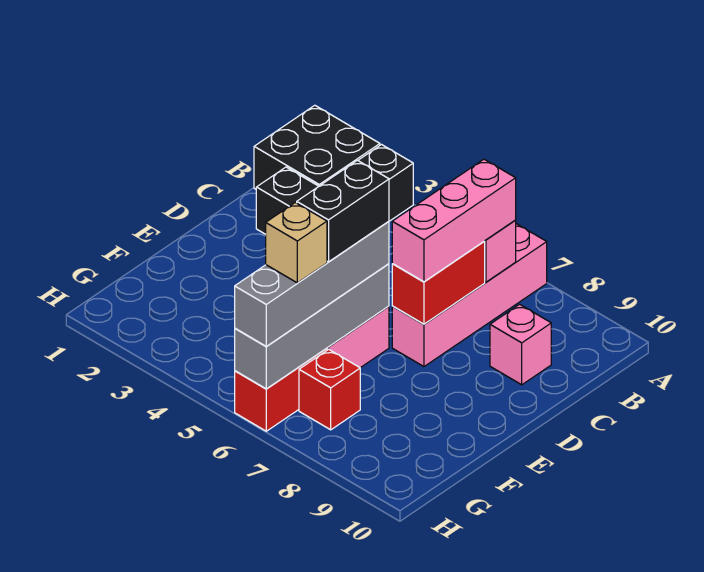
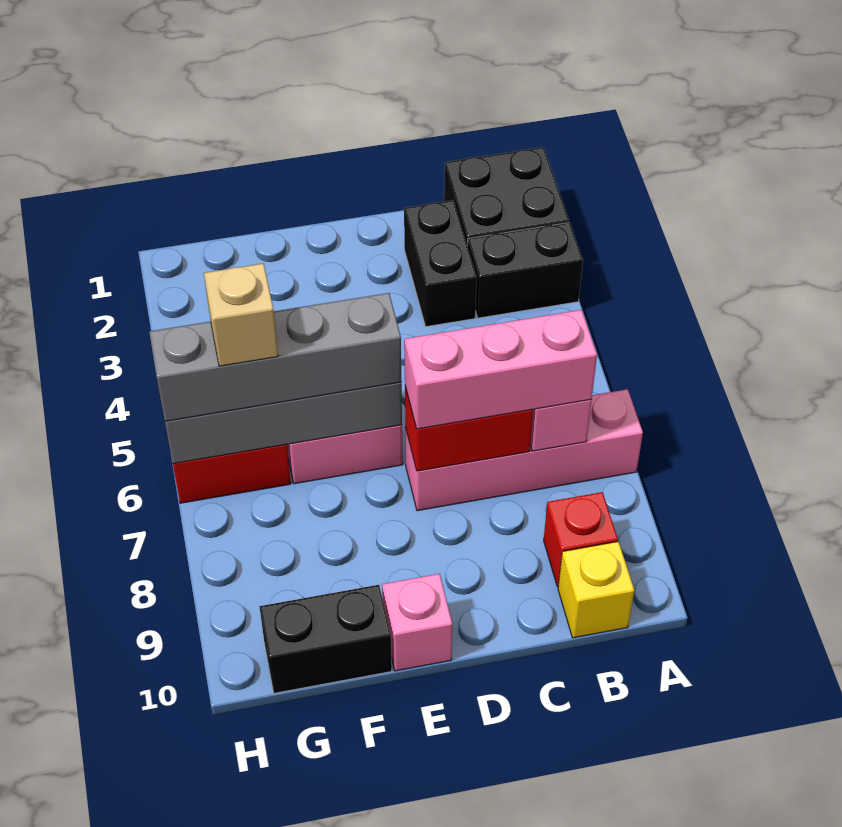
none -> yellow brick B10 level 1
pink brick C9 level 1 -> pink brick E10 level 1
black brick E6:F6 level 4 -> black brick F10:G10 level 1
red brick G7 level 1 -> red brick B9 level 1

